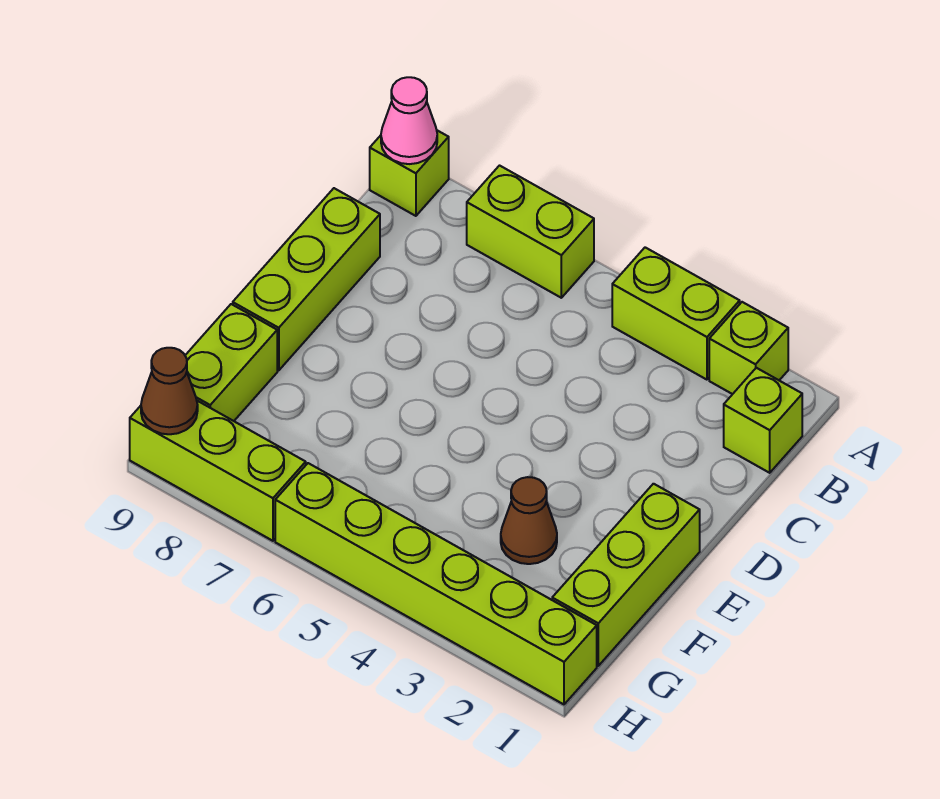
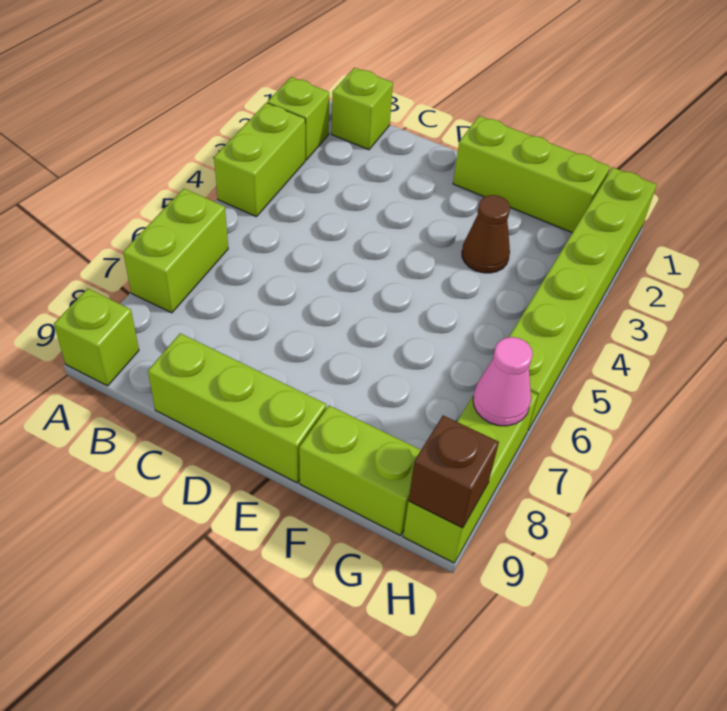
pink cone A9 level 2 -> pink cone H7 level 2
brown cone H9 level 2 -> brown brick H9 level 2

